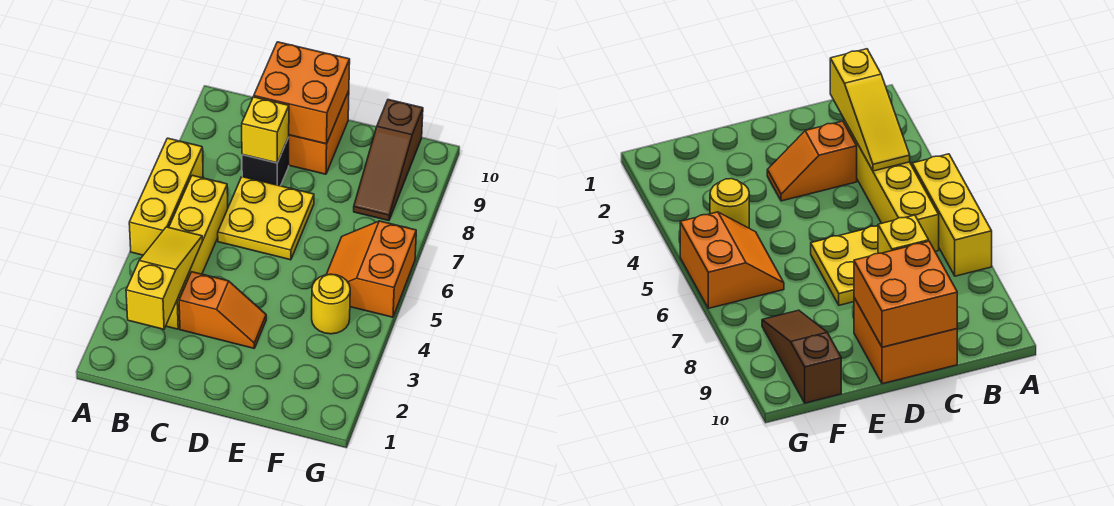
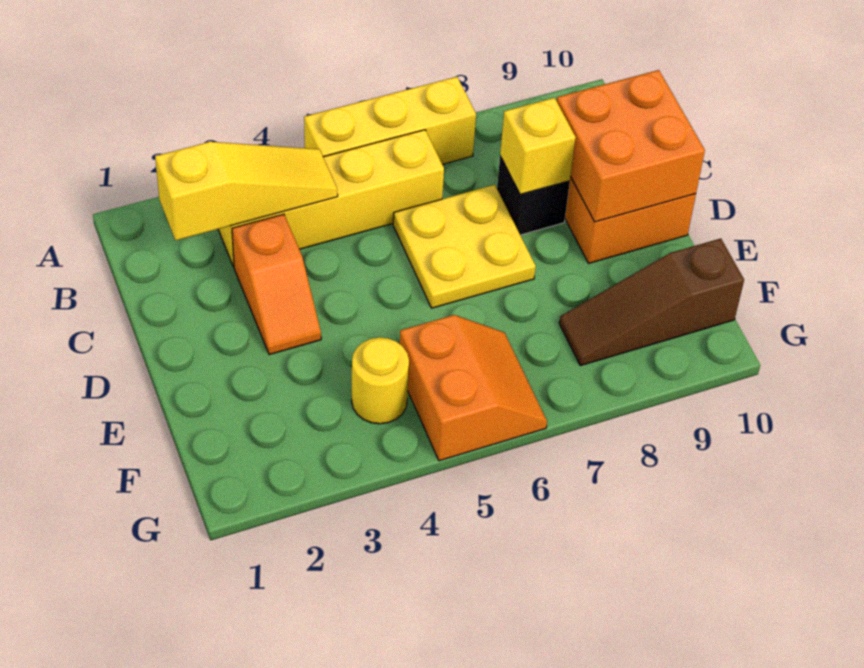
orange slope F5:G6 level 1 top G -> orange slope F5:G6 level 1 top 5

